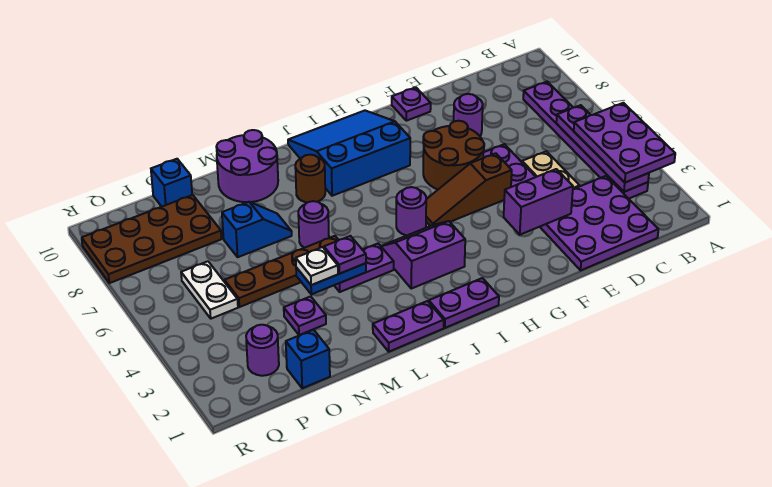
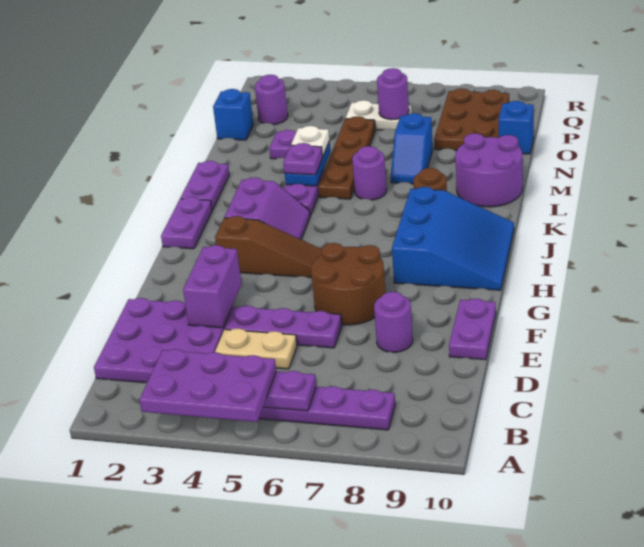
brown slope F5:H5 level 1 top F -> brown slope H3:H5 level 1 top 3
purple plate F10 level 1 -> purple plate E10:F10 level 1
purple round brick I5 level 1 -> purple round brick P6 level 2
brown plate O8:R9 level 1 -> brown plate O8:Q9 level 1

